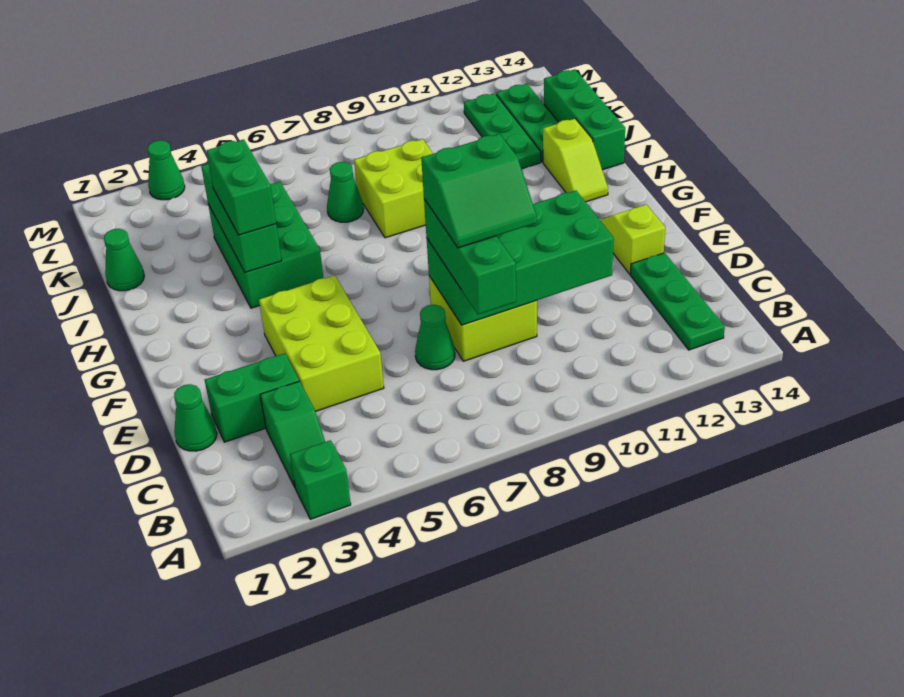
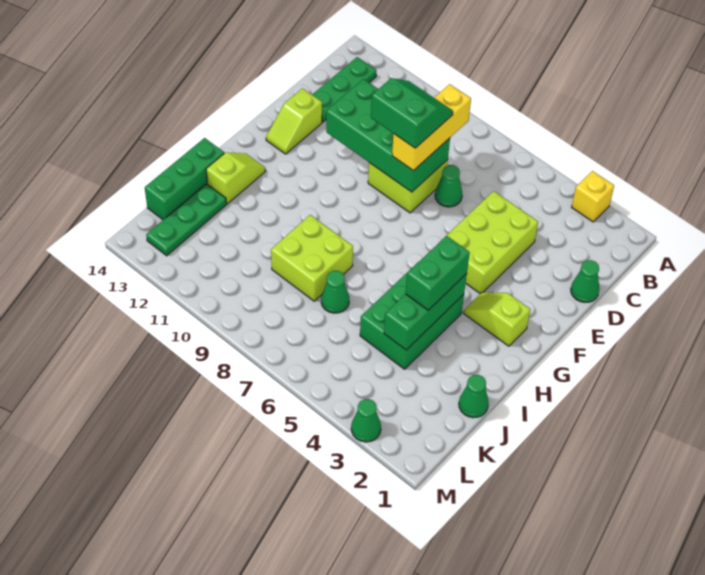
green brick A3 level 1 -> yellow brick A3 level 1
green slope B3:C3 level 1 top C -> none
green brick C8:E8 level 3 -> yellow brick C8:E8 level 3
green brick D2:D3 level 1 -> none
none -> lime slope G2:G3 level 1 top 2
green plate J12:L12 level 1 -> none

